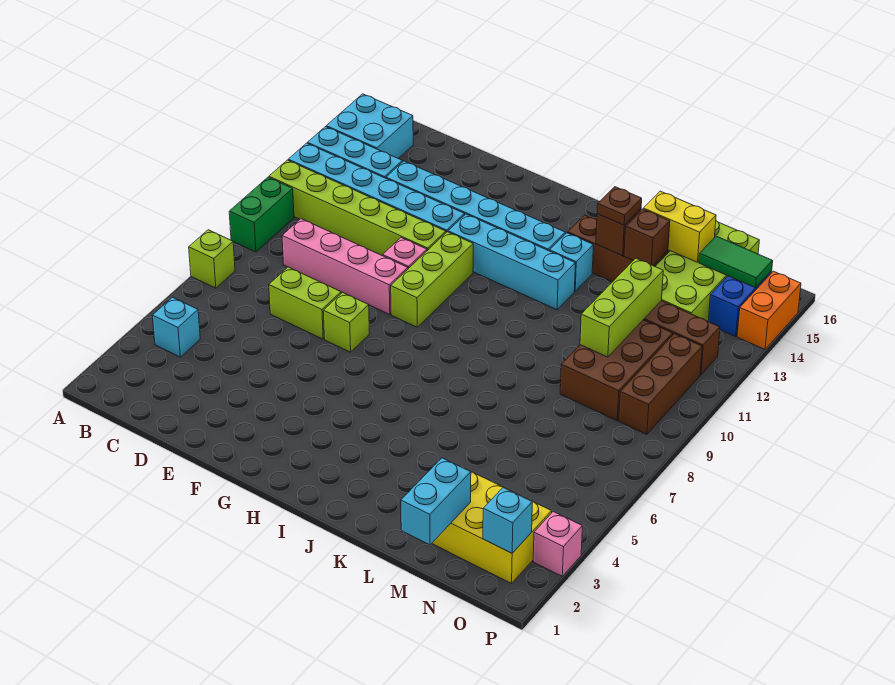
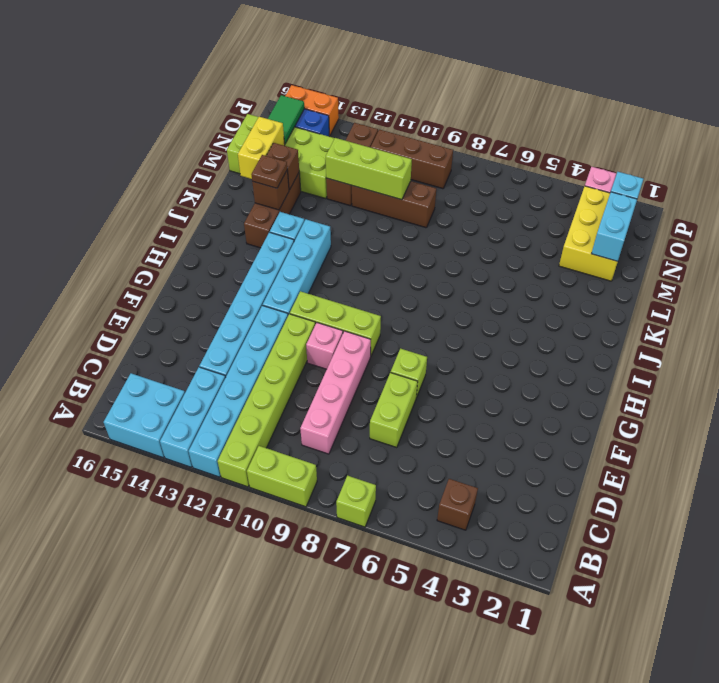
green brick A9:A10 level 1 -> lime brick A9:A10 level 1
cyan brick B4 level 1 -> brown brick B4 level 1
cyan brick M1:M2 level 2 -> cyan brick M2:N2 level 2
brown brick M9:N11 level 1 -> brown brick M9:M11 level 1

